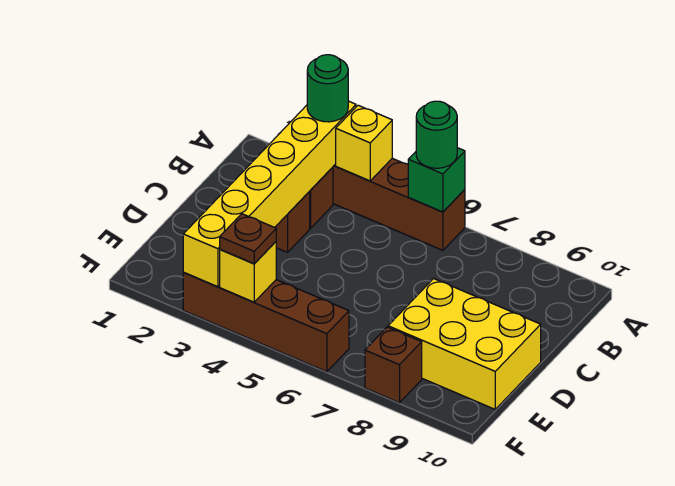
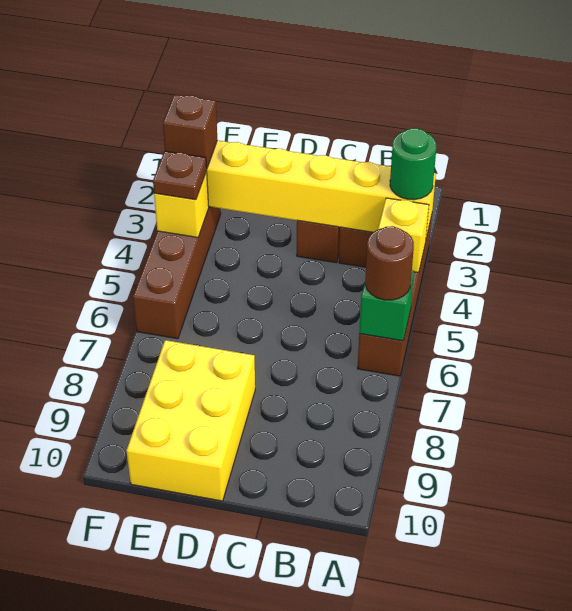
green round brick A6 level 3 -> brown round brick A6 level 3
brown brick F8 level 1 -> brown brick F3 level 3

